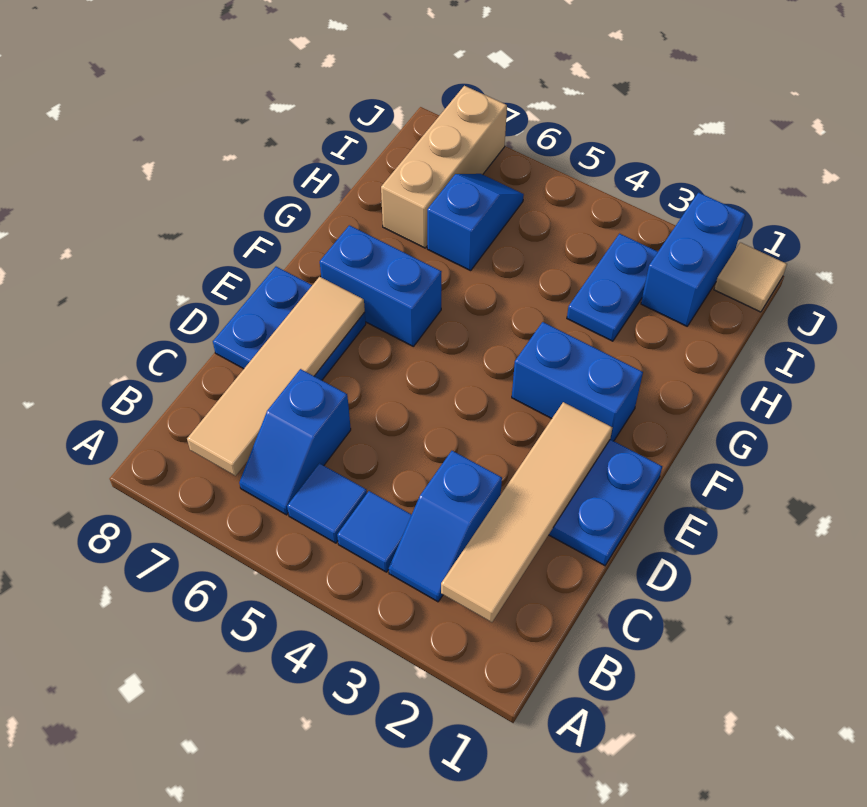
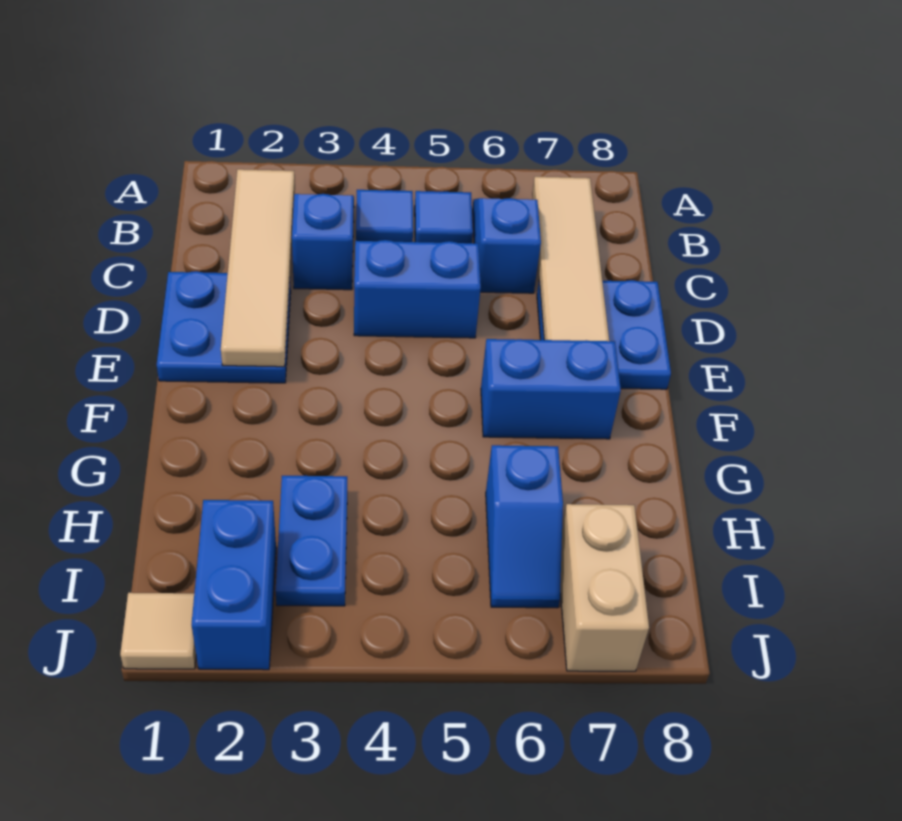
blue brick F2:F3 level 1 -> blue brick D4:D5 level 1
tan brick H7:J7 level 1 -> tan brick I7:J7 level 1

